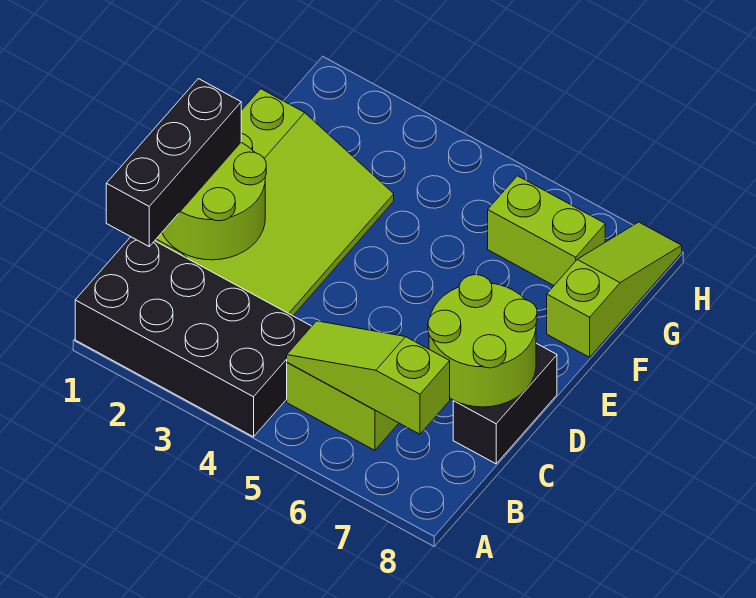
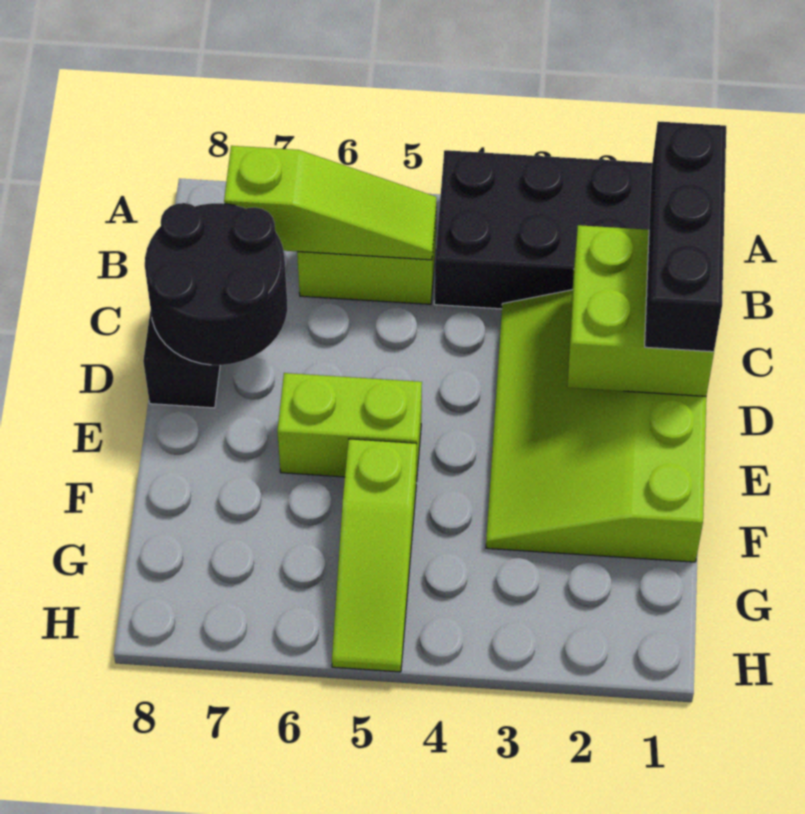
lime round brick C1:D2 level 2 -> lime brick C1:D2 level 2
lime round brick C7:D8 level 2 -> black round brick C7:D8 level 2
lime slope F8:H8 level 1 top F -> lime slope F5:H5 level 1 top F
lime brick G6:G7 level 1 -> lime brick E5:E6 level 1

